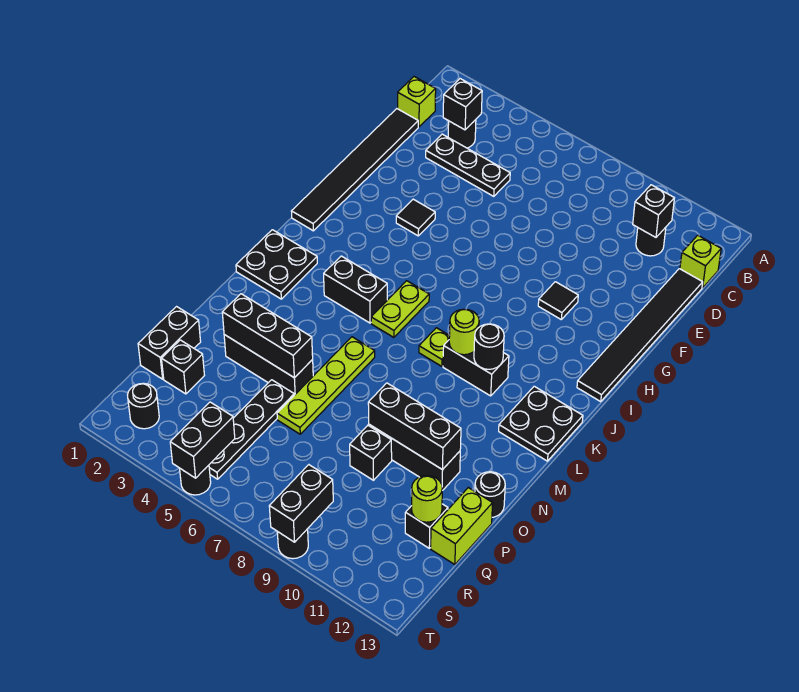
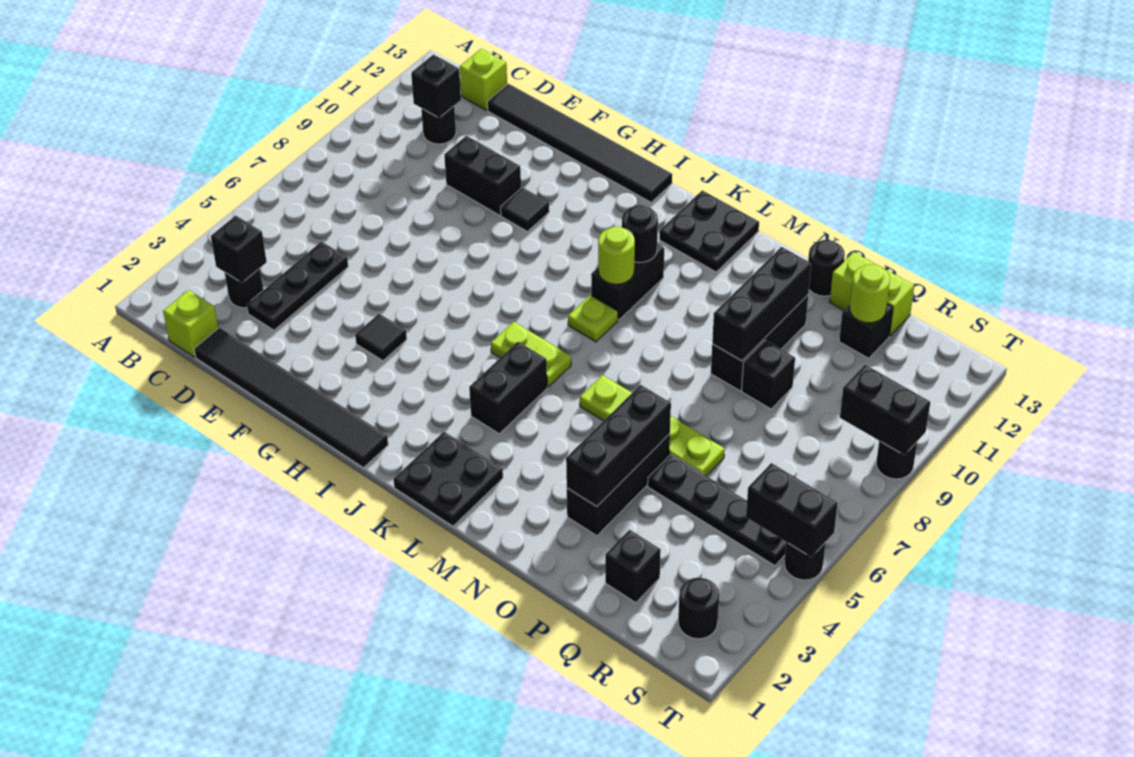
black brick P1:Q1 level 1 -> black brick E10:F10 level 1

